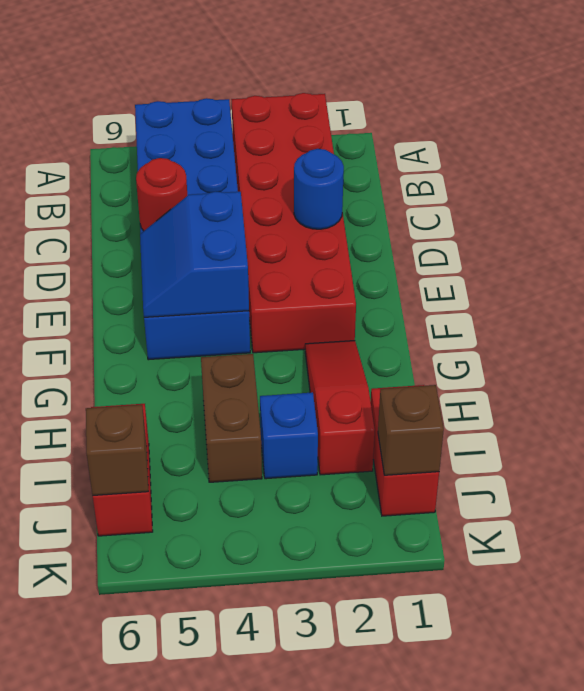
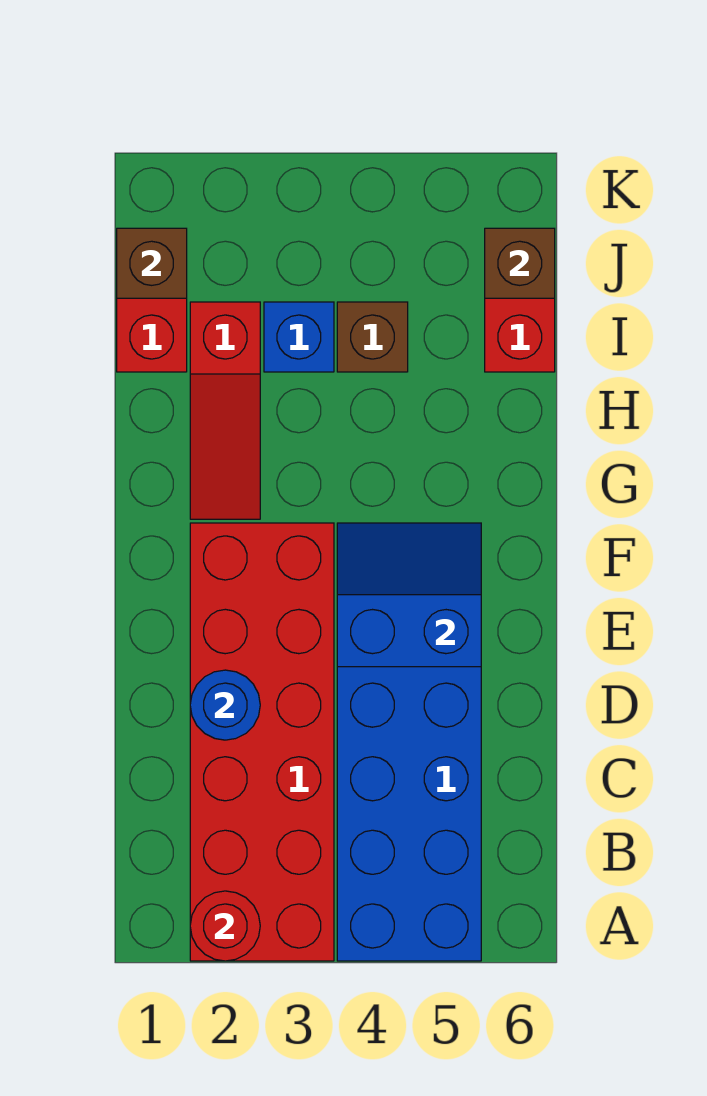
red round brick D5 level 2 -> red round brick A2 level 2
blue slope E4:F5 level 2 top 4 -> blue slope E4:F5 level 2 top E
brown brick H4:I4 level 1 -> brown brick I4 level 1

